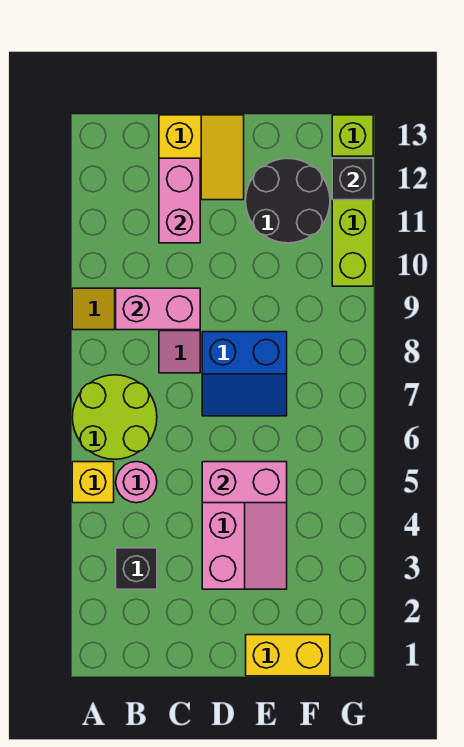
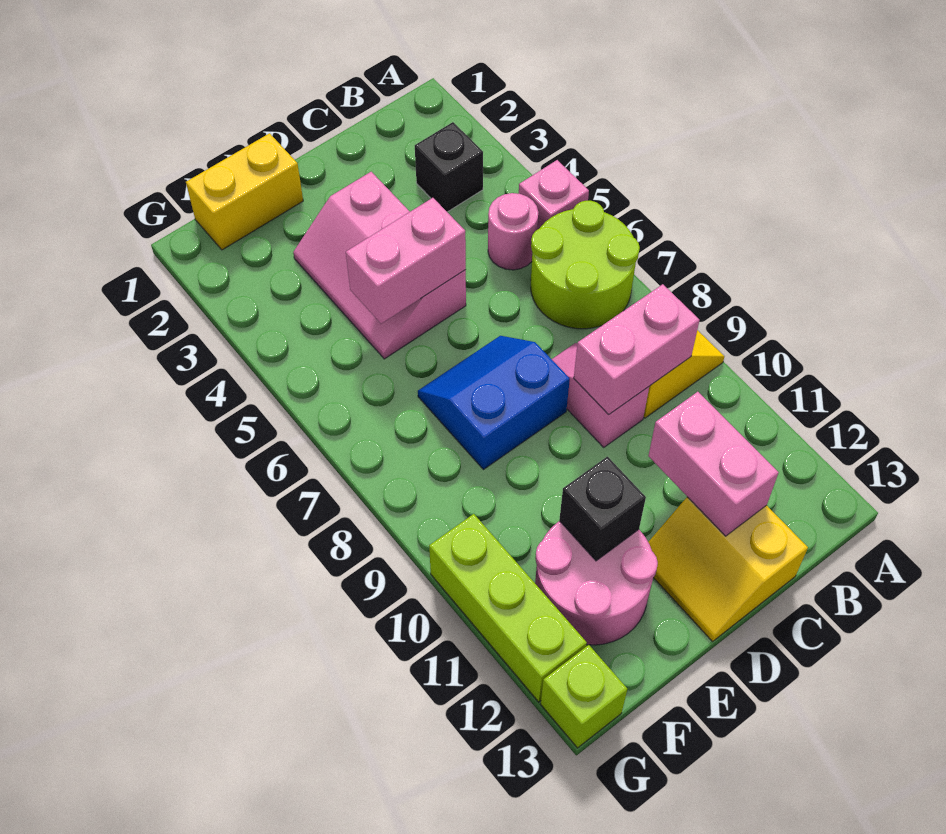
yellow brick A5 level 1 -> pink brick A5 level 1
black round brick E11:F12 level 1 -> pink round brick E11:F12 level 1
black brick G12 level 2 -> black brick E11 level 2

